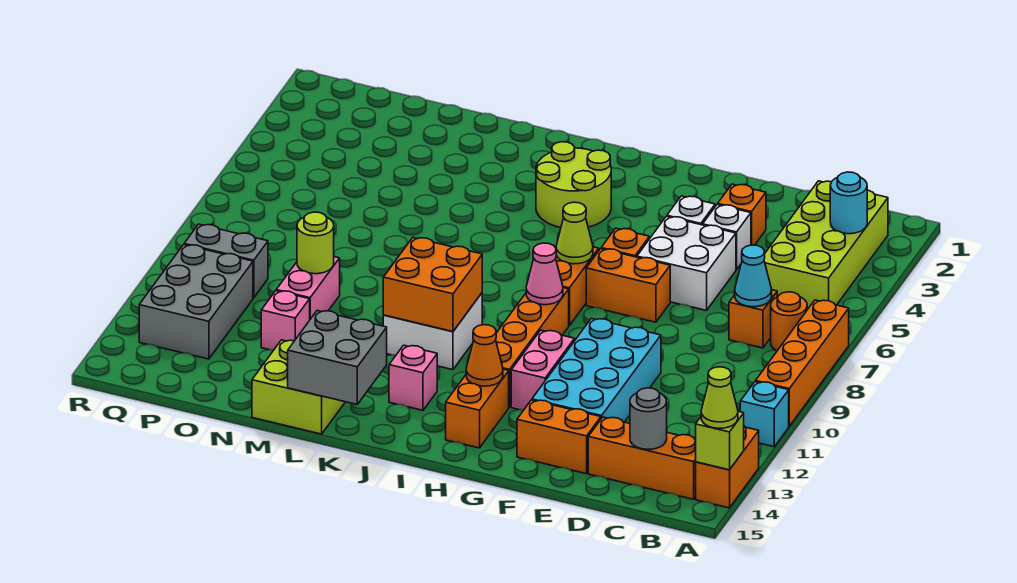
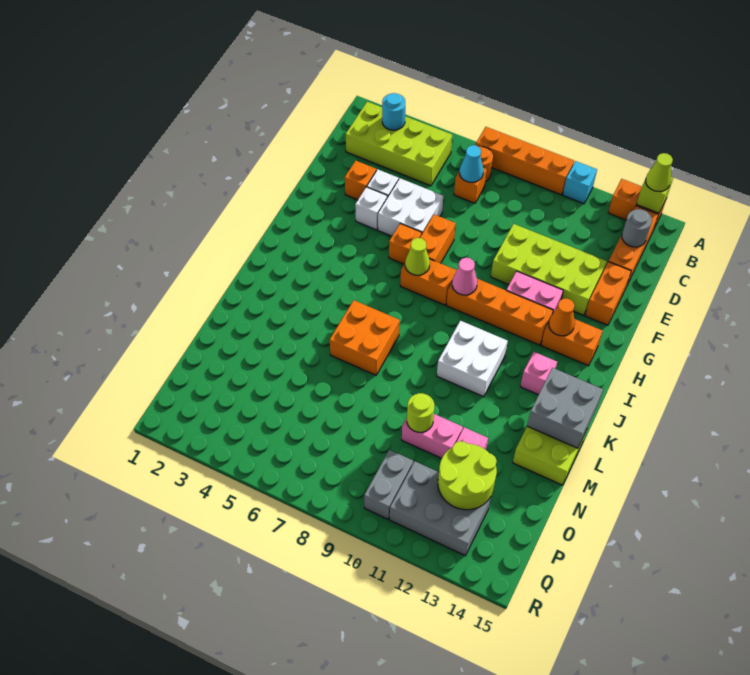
cyan brick E10:F13 level 1 -> lime brick E10:F13 level 1
lime round brick I3:J4 level 1 -> lime round brick O12:P13 level 2
orange brick J10:K11 level 2 -> orange brick K6:L7 level 1

